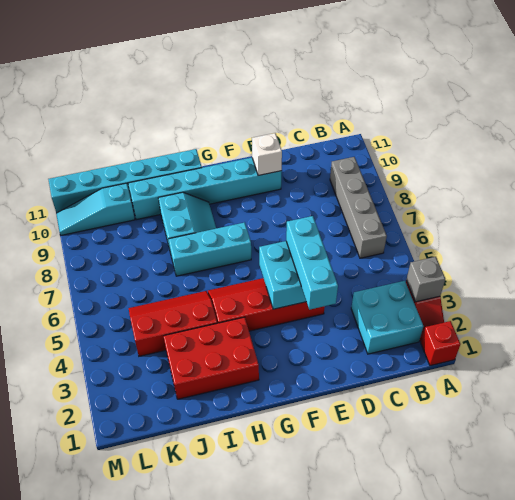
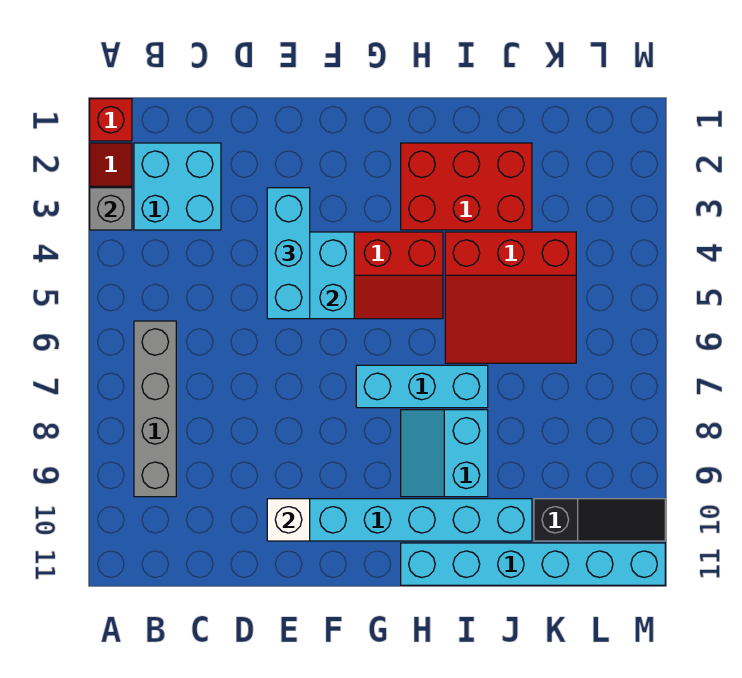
red slope I4:K5 level 1 top 4 -> red slope I4:K6 level 1 top 4
cyan slope K10:M10 level 1 top K -> black slope K10:M10 level 1 top K

